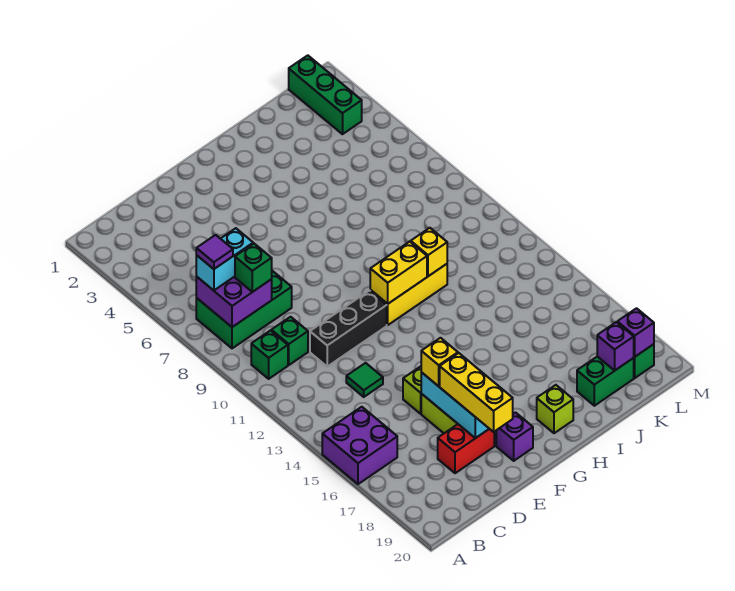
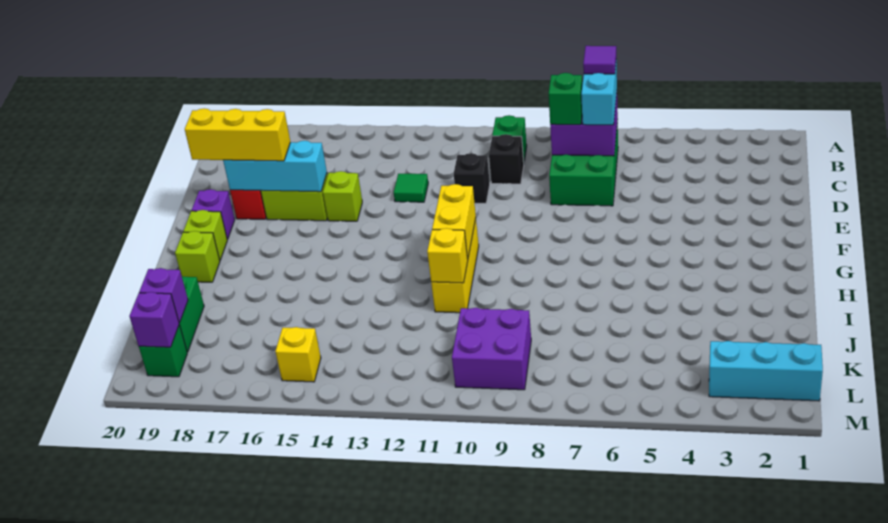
purple brick A15:B16 level 1 -> purple brick K9:L10 level 1
green brick C10 level 1 -> black brick C10 level 1
black brick D11:F11 level 1 -> black brick D11 level 1
yellow brick E16 level 3 -> yellow brick L15 level 1
none -> lime brick G19 level 1
green brick L1:L3 level 1 -> cyan brick L1:L3 level 1

